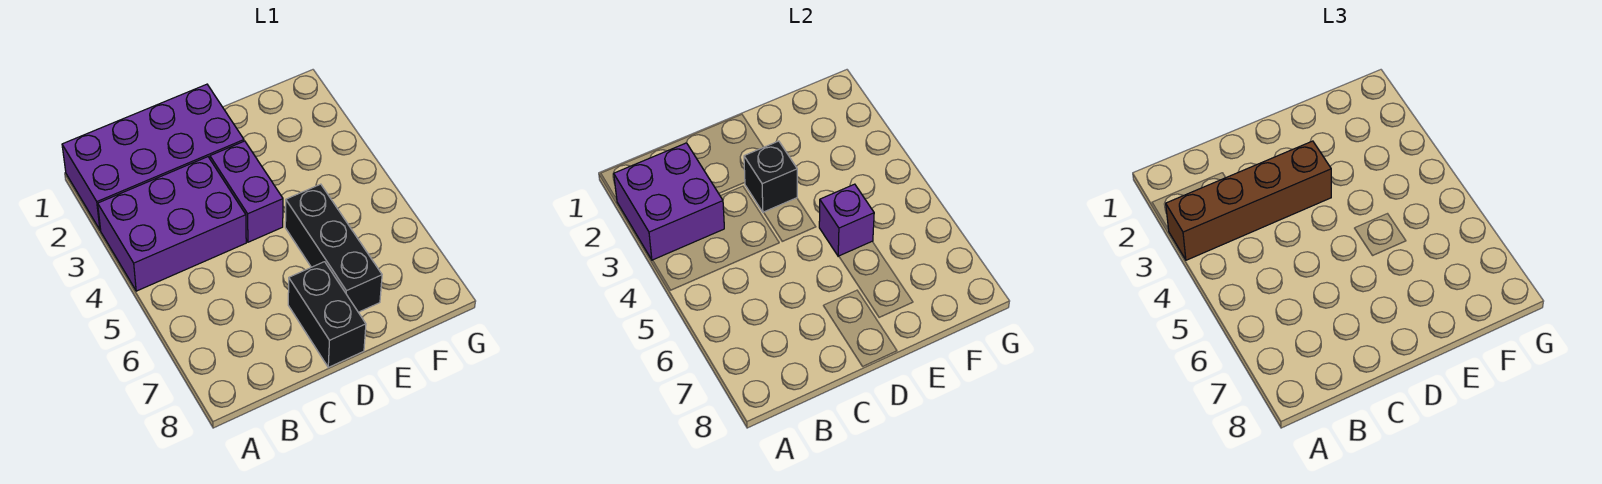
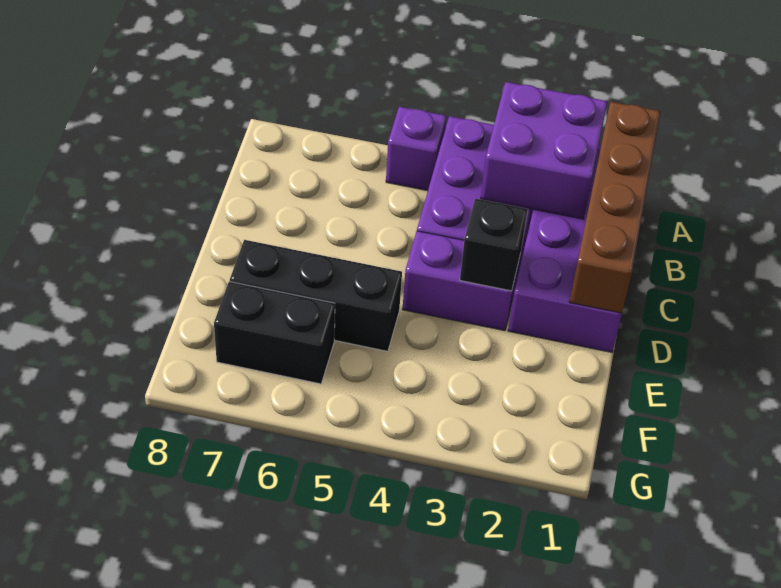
brown brick A3:D3 level 3 -> brown brick A1:D1 level 2
black brick D7:D8 level 1 -> black brick F6:F7 level 1
purple brick E5 level 2 -> purple brick A5 level 1

